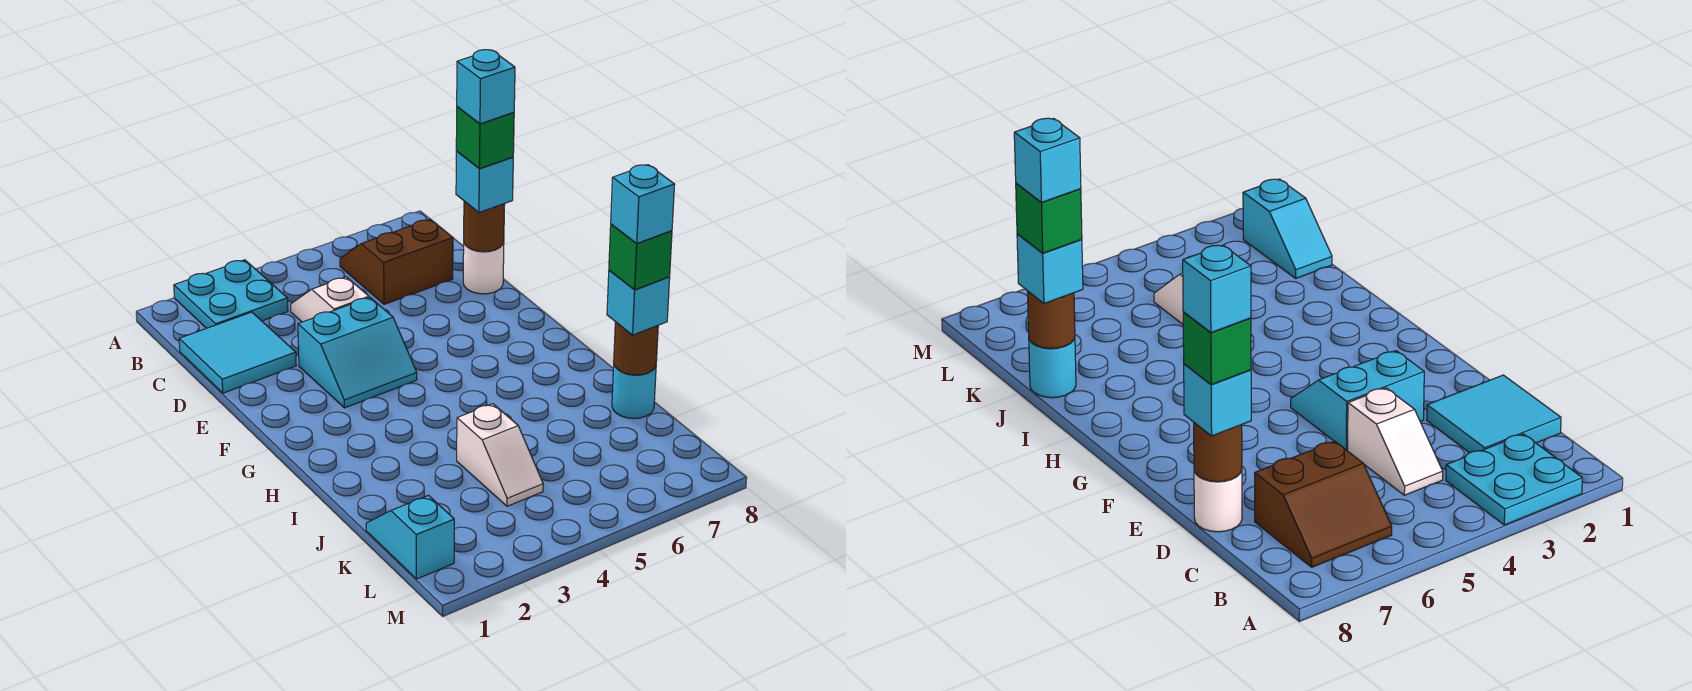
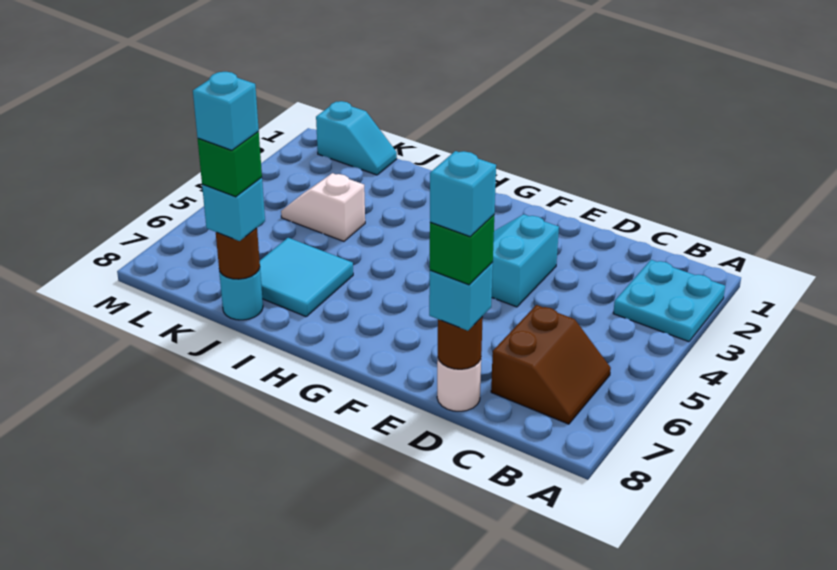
cyan tile C1:D2 level 1 -> cyan tile I6:J7 level 1
white slope C4:D4 level 1 top D -> none

